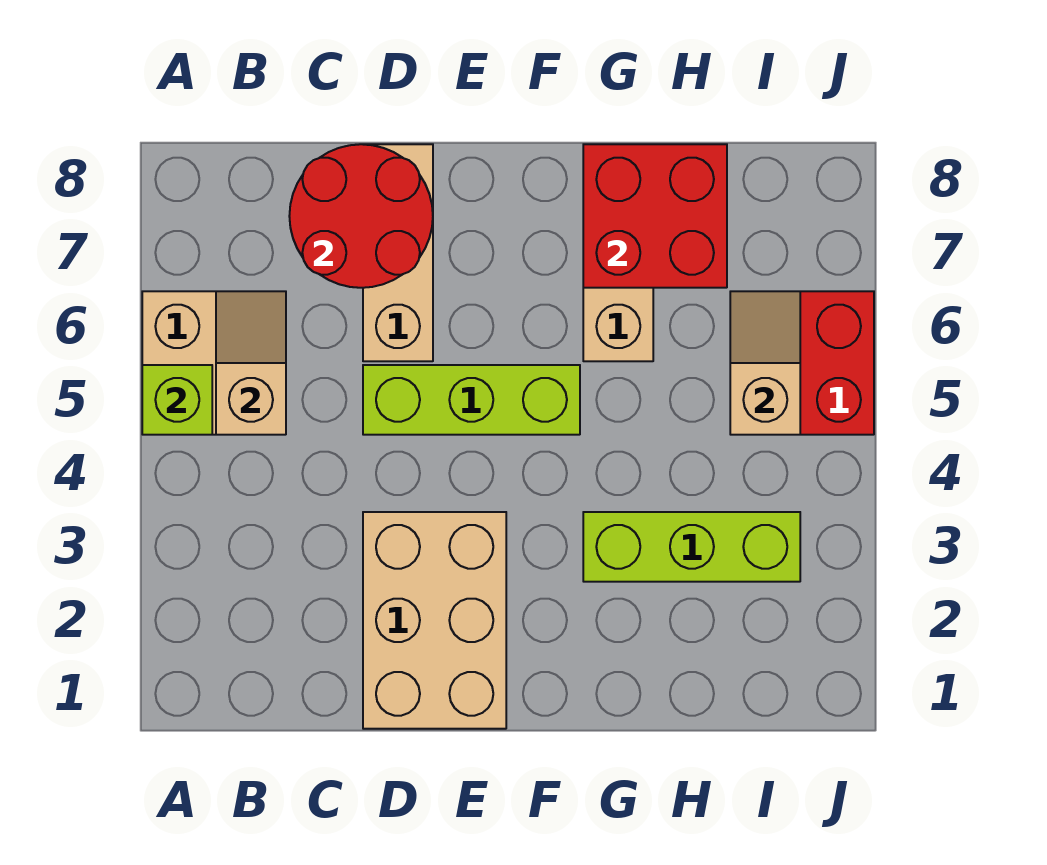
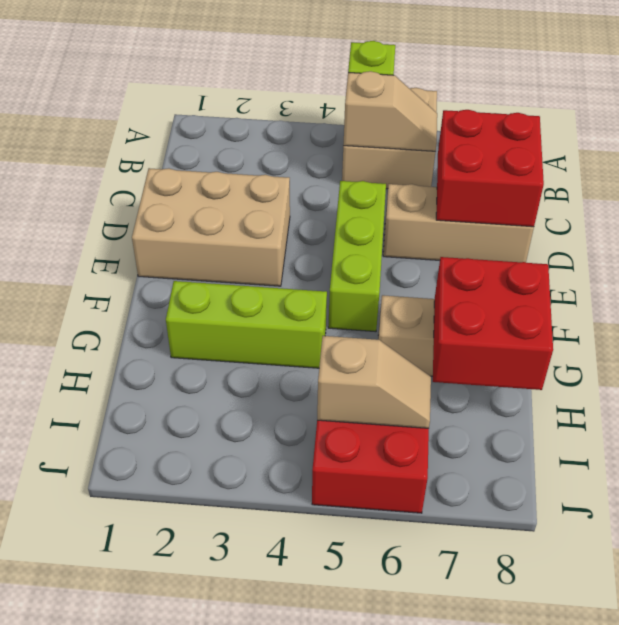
red round brick C7:D8 level 2 -> red brick C7:D8 level 2
lime brick G3:I3 level 1 -> lime brick G2:G4 level 1

